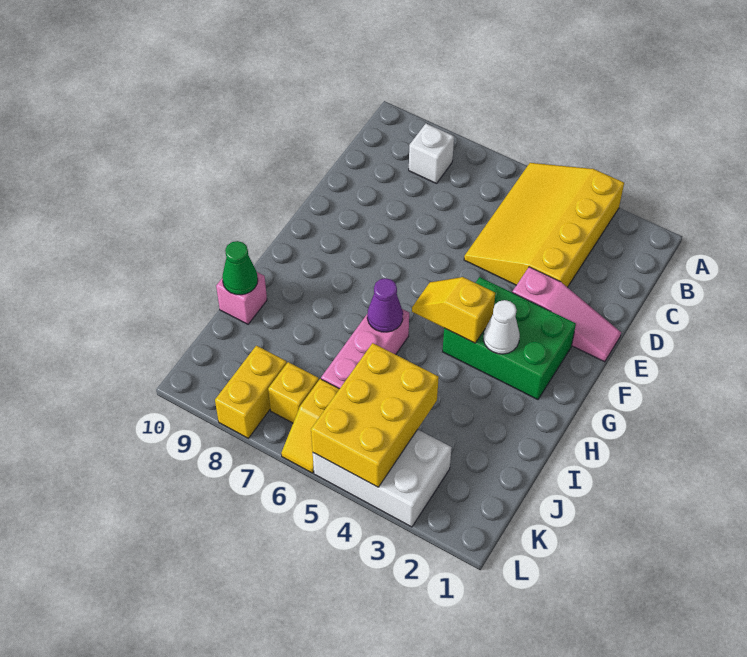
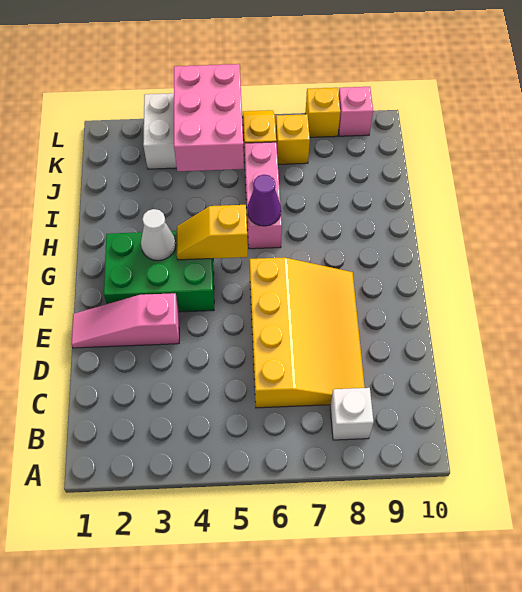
yellow slope A3:D5 level 1 top 3 -> yellow slope C6:F8 level 1 top 6
yellow slope G4:G5 level 2 top 4 -> yellow slope G4:G5 level 2 top 5
pink brick I10 level 1 -> pink brick L9 level 1
green cone I10 level 2 -> none
yellow brick J4:L5 level 2 -> pink brick J4:L5 level 2
yellow brick K8:L8 level 1 -> yellow brick L8 level 1

